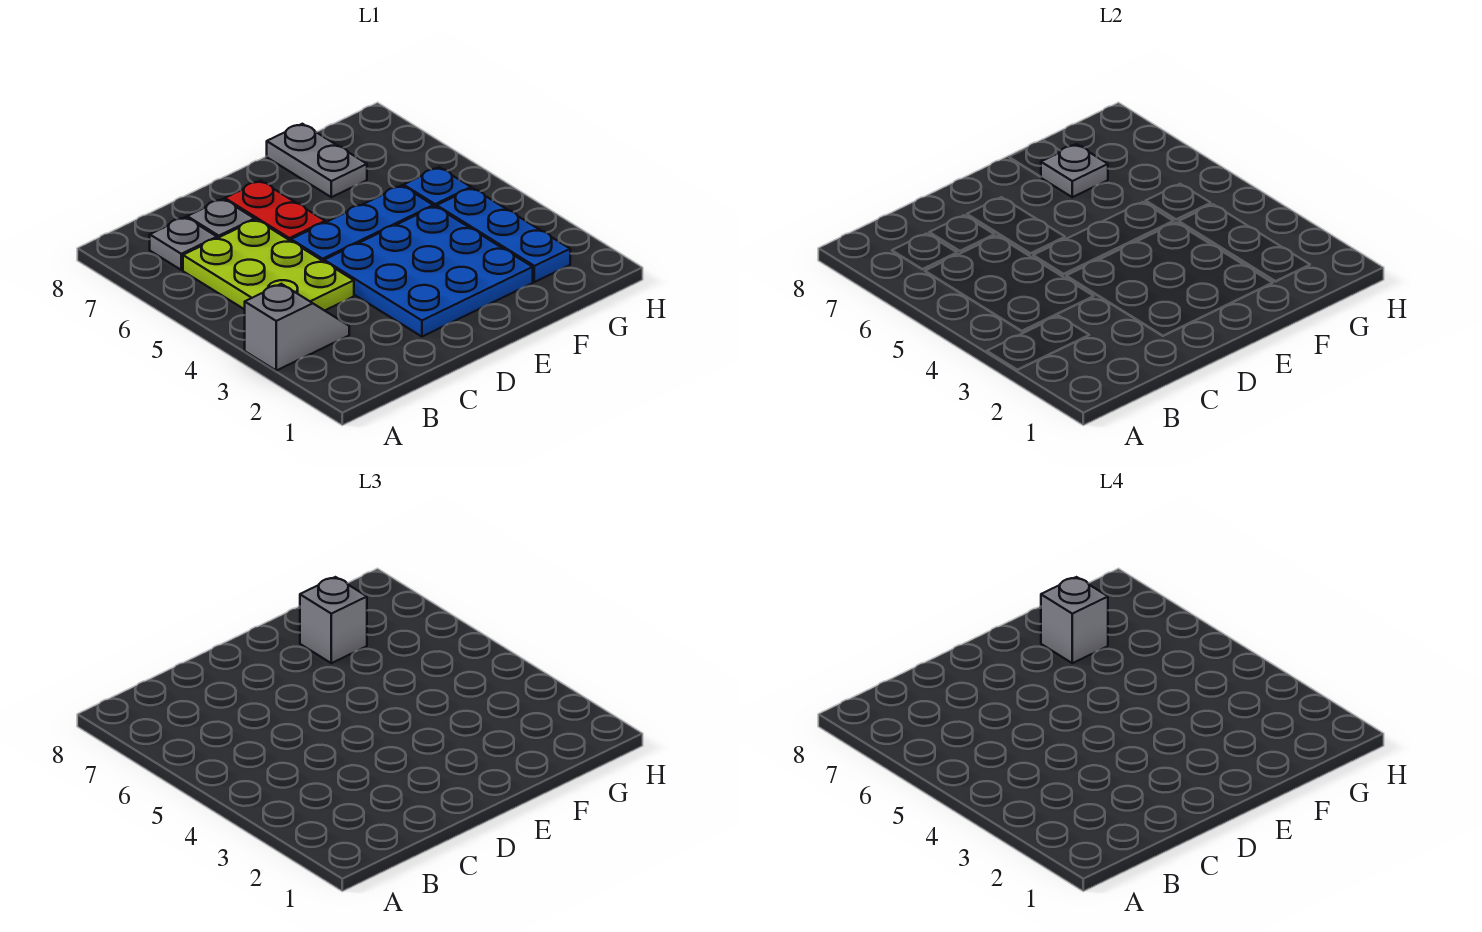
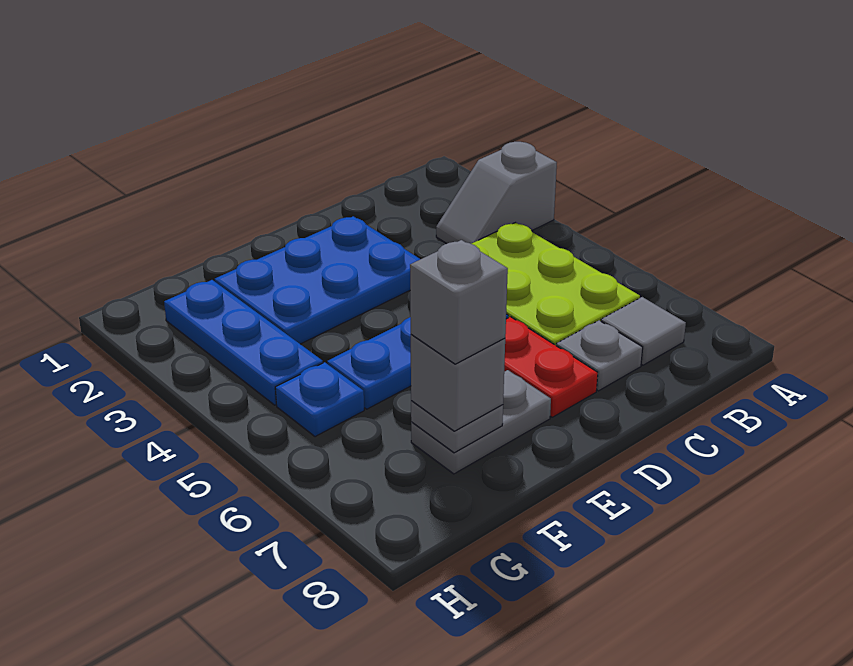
grey plate B7 level 1 -> grey tile B7 level 1
blue plate D2:F4 level 1 -> blue plate D2:F3 level 1
grey plate F7:F8 level 1 -> grey plate E7:F7 level 1

